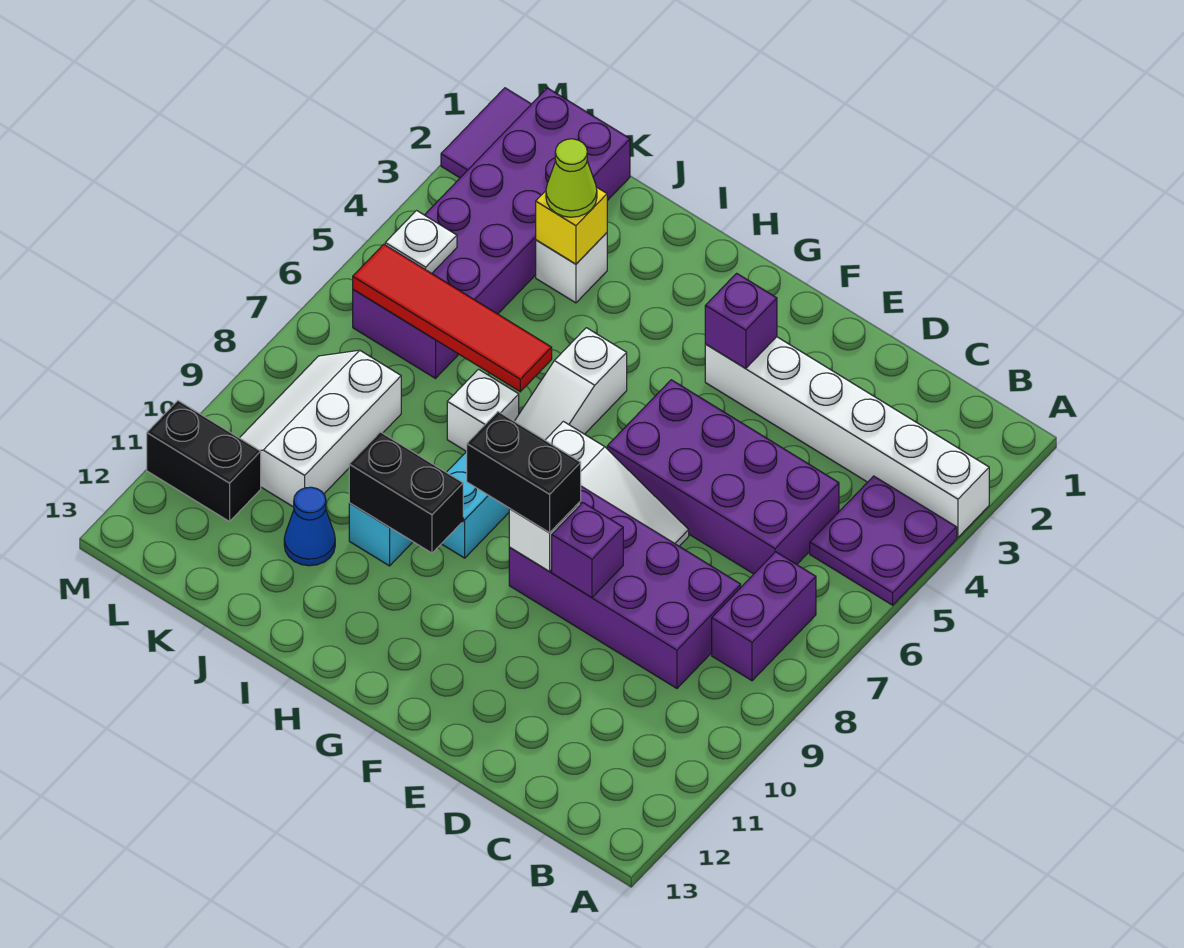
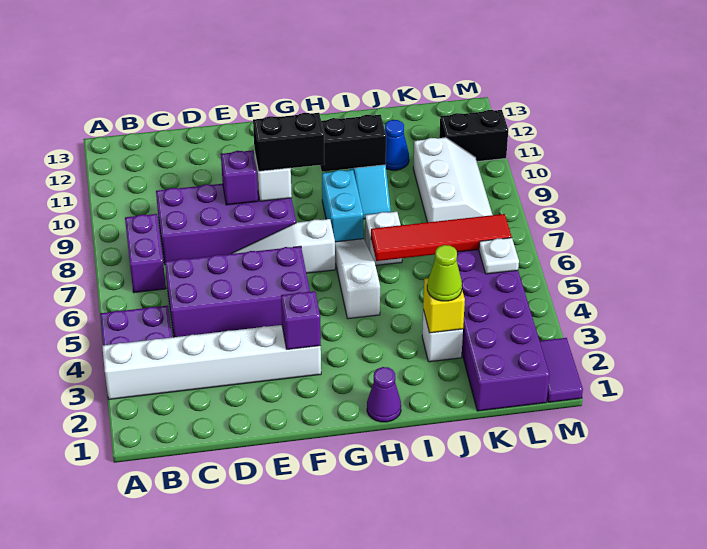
none -> purple cone H1 level 1

